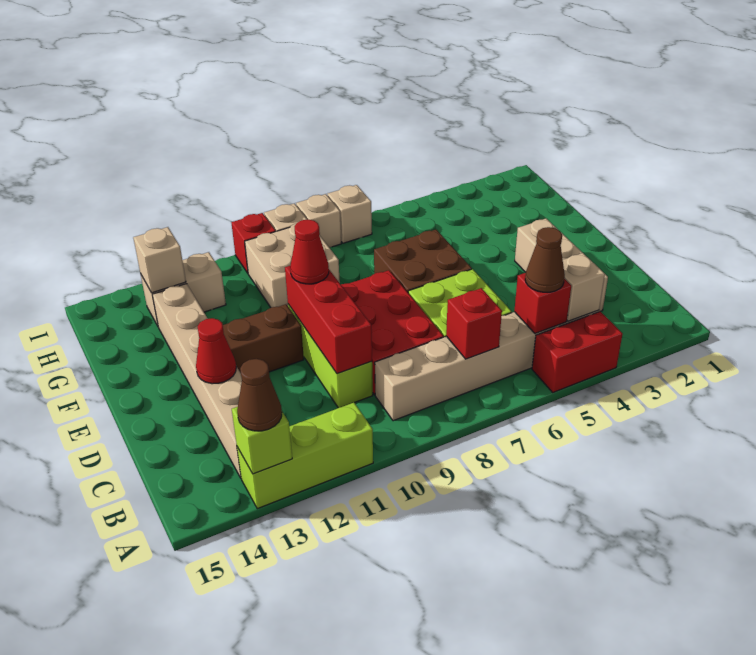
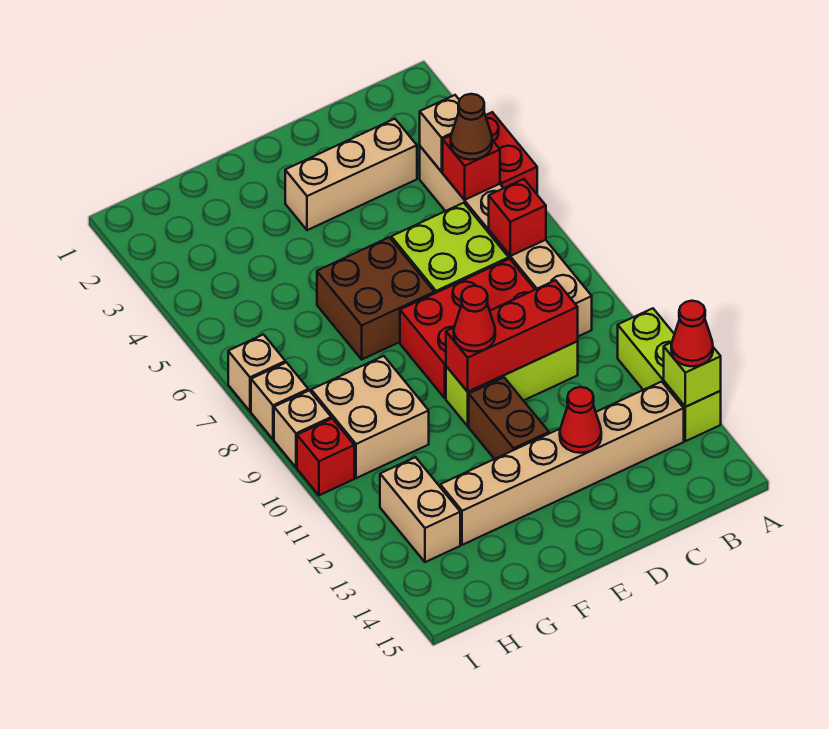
brown cone A13 level 3 -> red cone A13 level 3
tan brick H13 level 2 -> none

